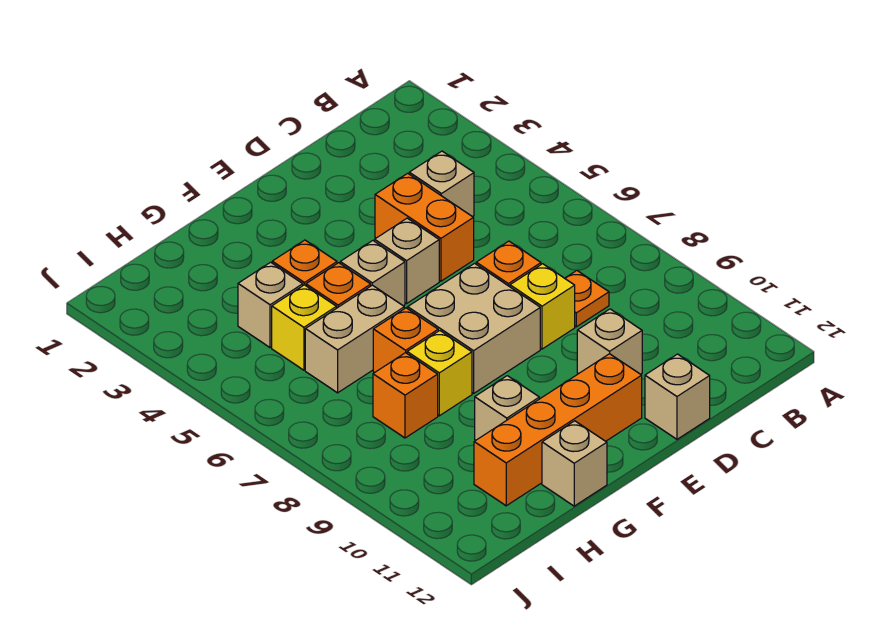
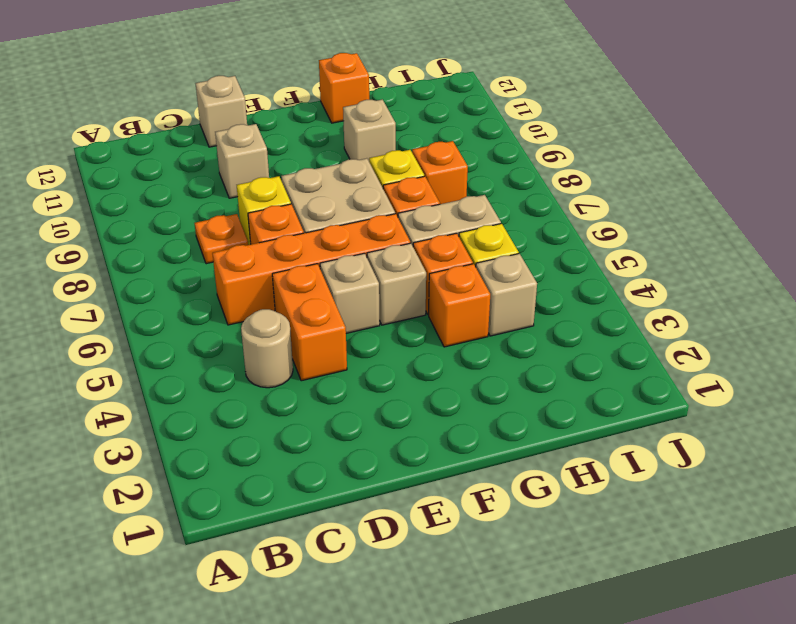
tan brick C4 level 1 -> tan round brick C4 level 1
orange brick E11:H11 level 1 -> orange brick C6:F6 level 1
tan brick G12 level 1 -> orange brick G12 level 1

